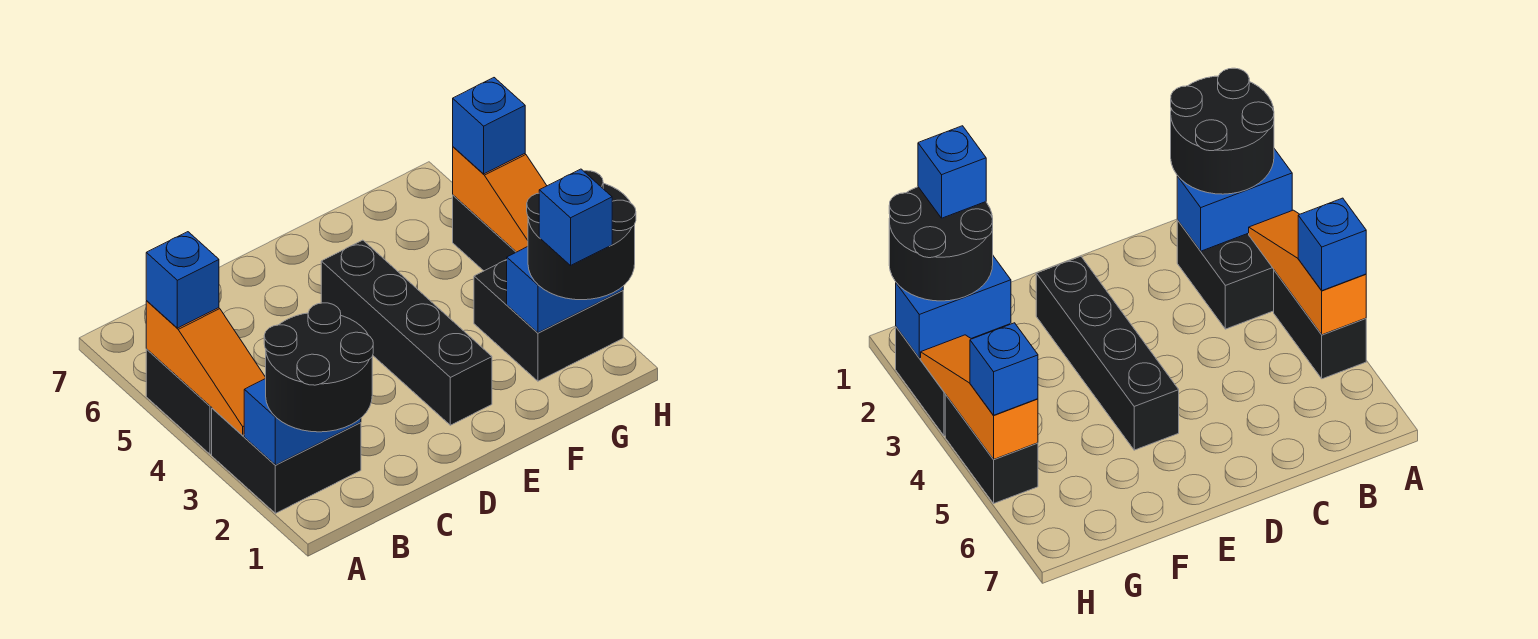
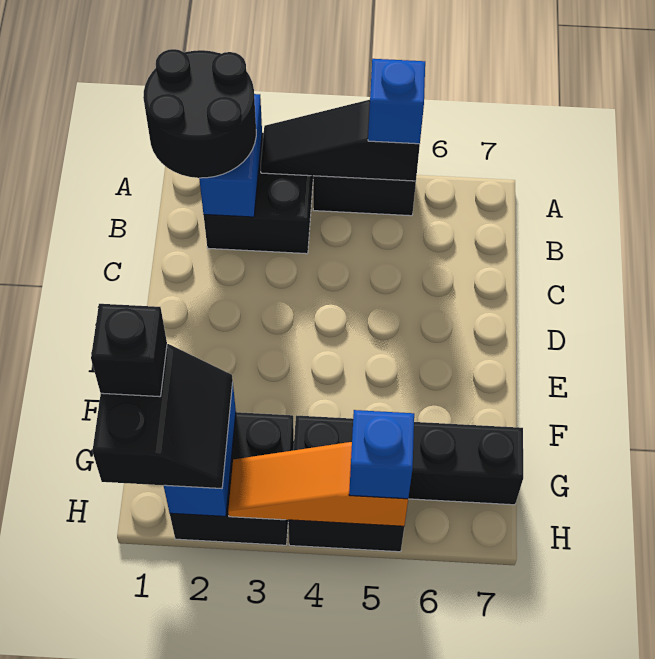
orange slope A3:A5 level 2 top 5 -> black slope A3:A5 level 2 top 5
black brick E2:E5 level 1 -> black brick G4:G7 level 1
black round brick G1:H2 level 3 -> black slope G1:H2 level 3 top 1
blue brick G1 level 4 -> black brick G1 level 4

